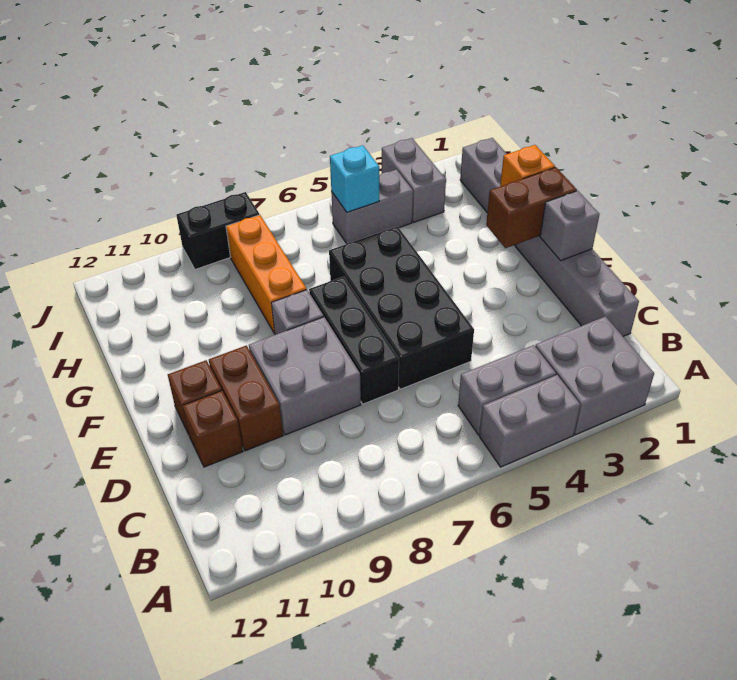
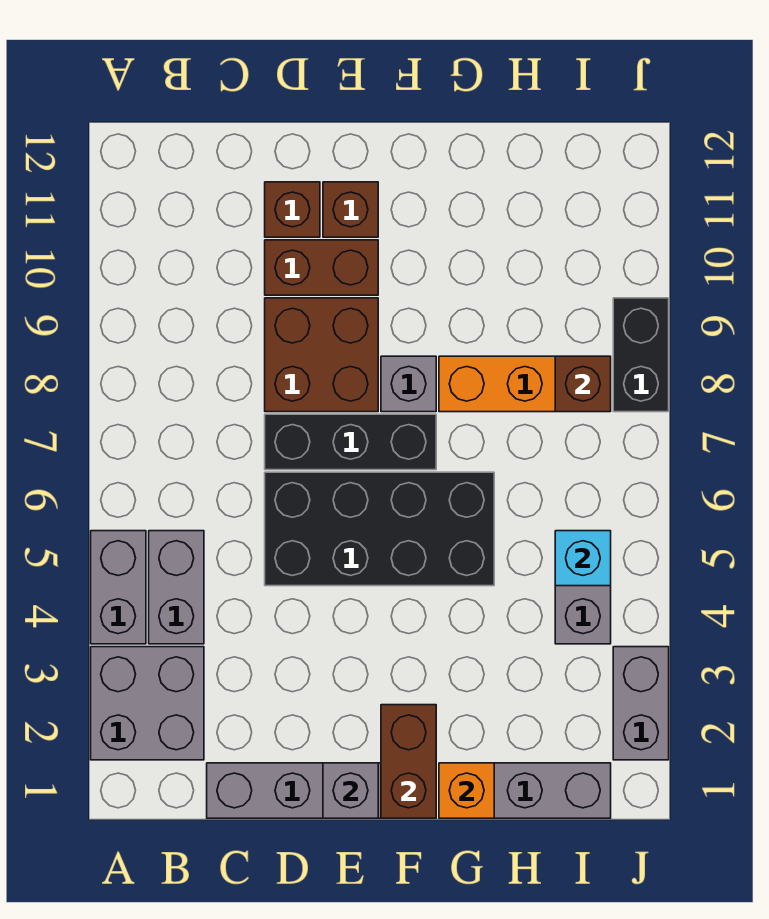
grey brick D8:E9 level 1 -> brown brick D8:E9 level 1
grey brick I3:J3 level 1 -> grey brick J2:J3 level 1
none -> brown brick I8 level 2

